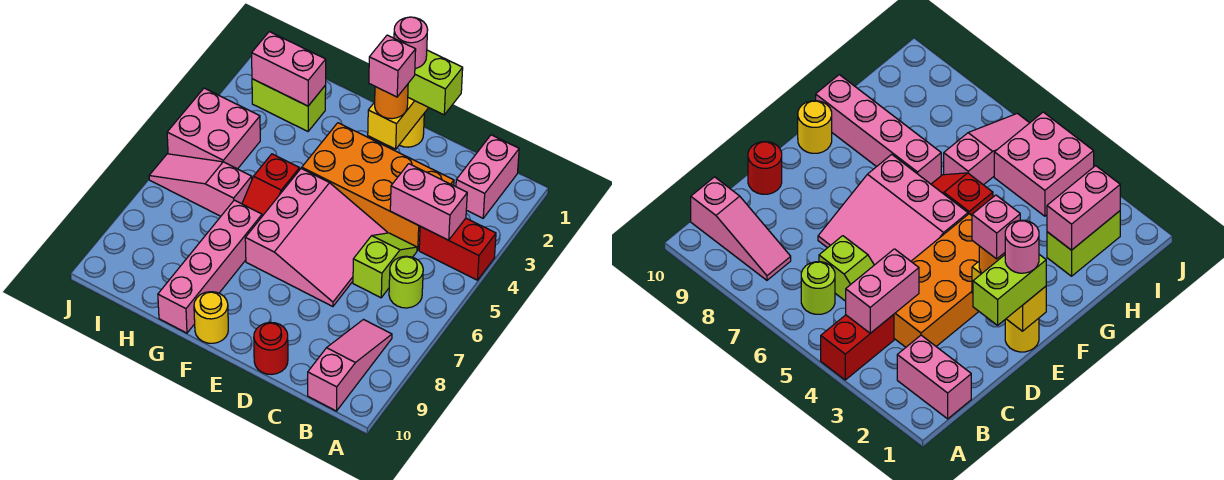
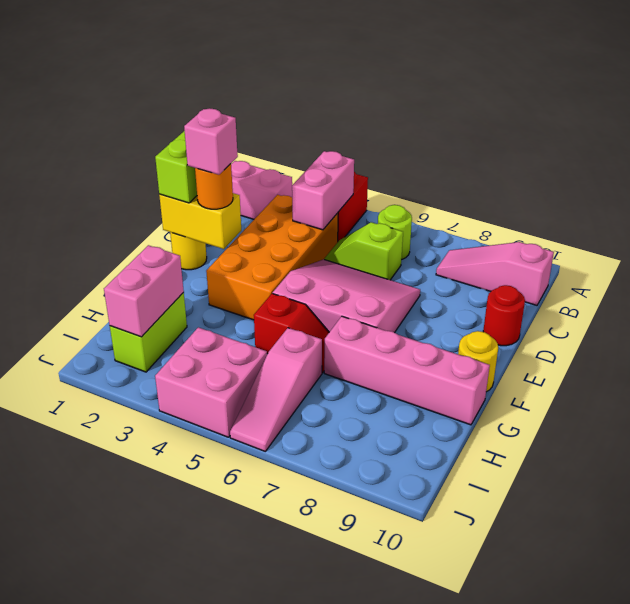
pink round brick E1 level 4 -> none

